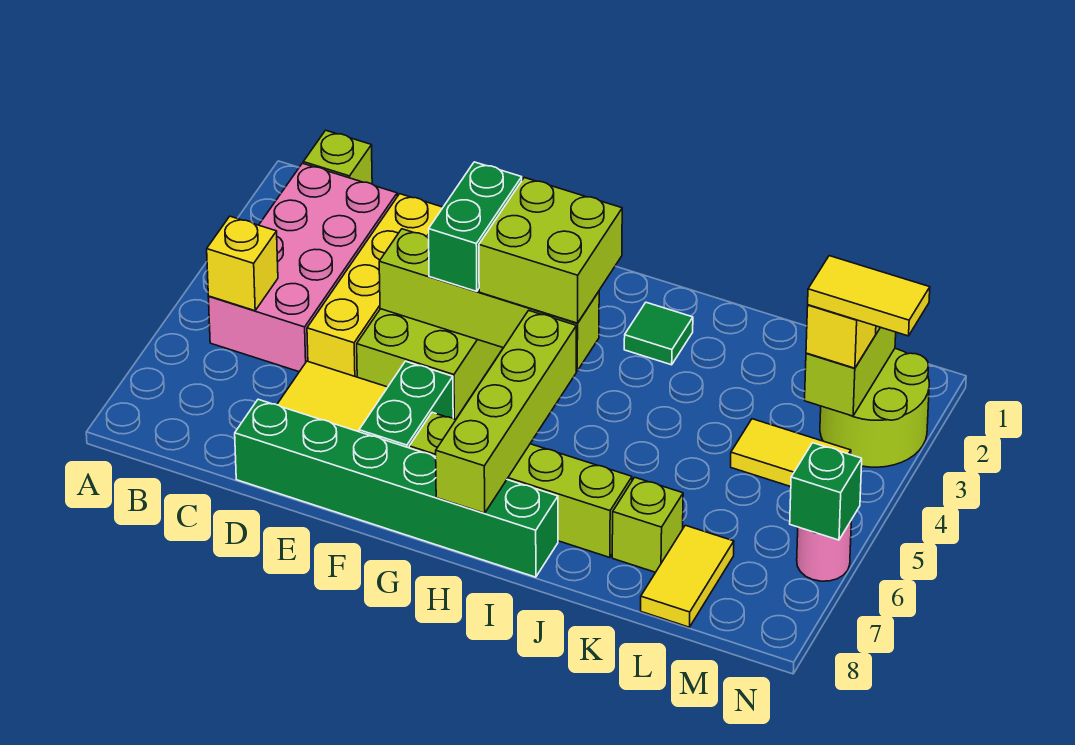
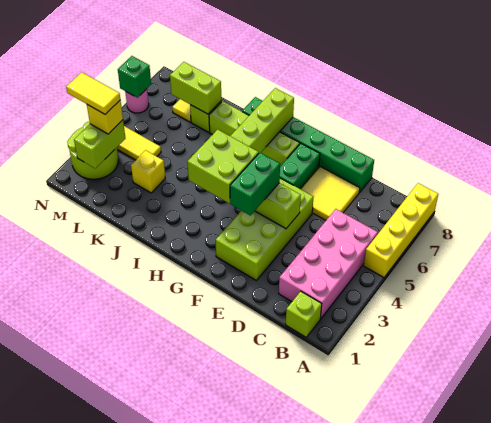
yellow brick B5 level 2 -> yellow brick K3 level 1
yellow brick D2:D5 level 1 -> yellow brick A5:A8 level 1
green tile I2 level 1 -> none
none -> lime brick K7:L7 level 2

